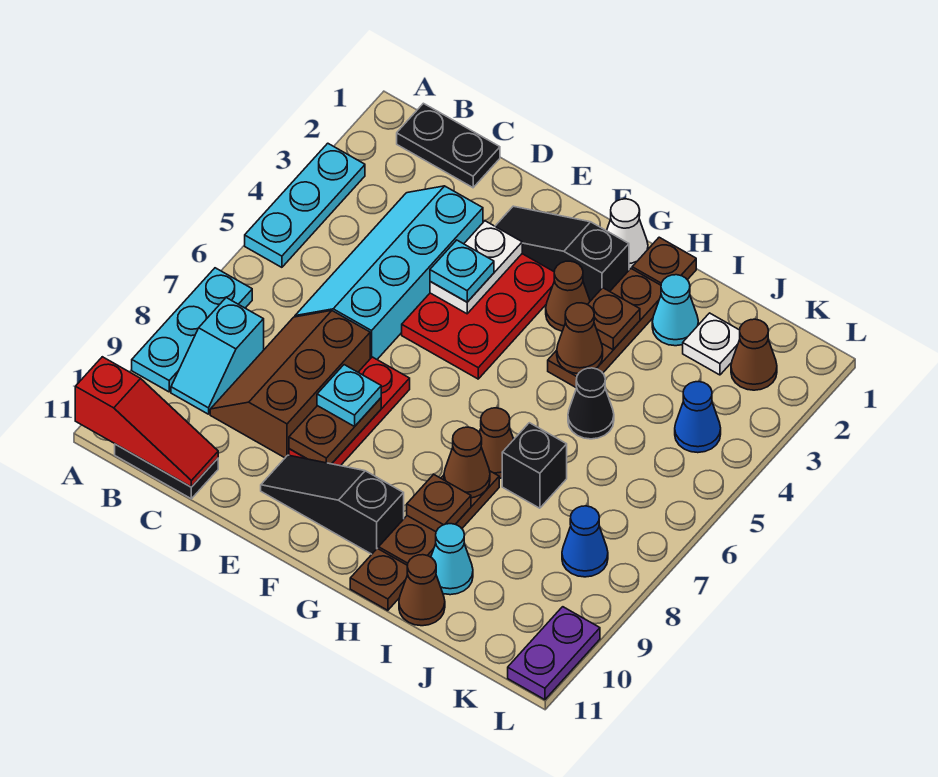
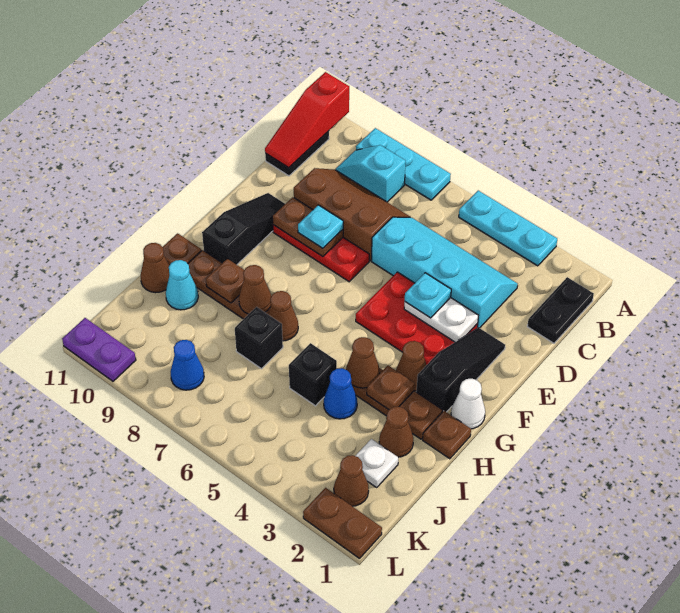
cyan cone I2 level 1 -> brown cone I2 level 1
black cone I5 level 1 -> black brick I5 level 1
blue cone K4 level 1 -> blue cone I4 level 1
none -> brown plate L1:L2 level 1

